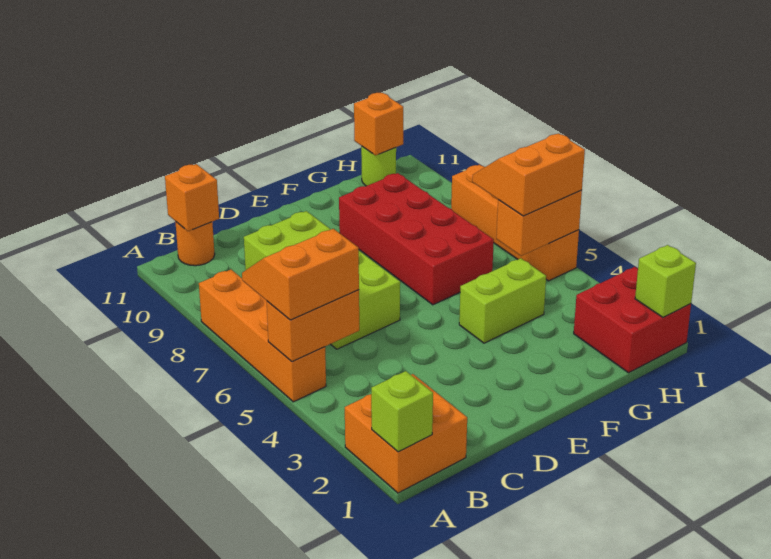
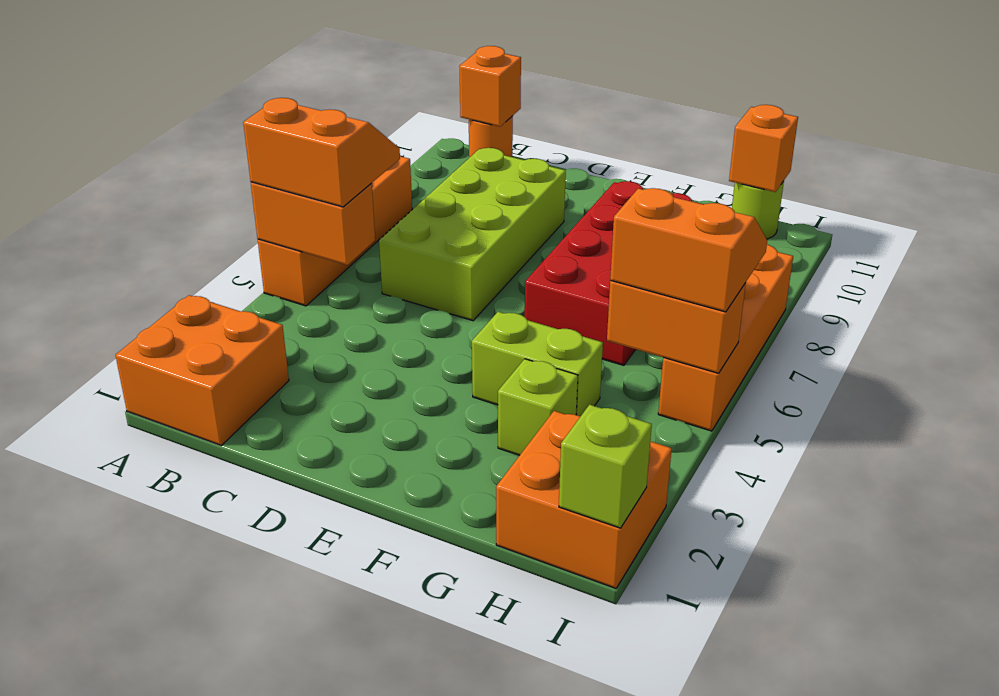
lime brick A1 level 2 -> lime brick G3 level 1
red brick H1:I2 level 1 -> orange brick H1:I2 level 1

